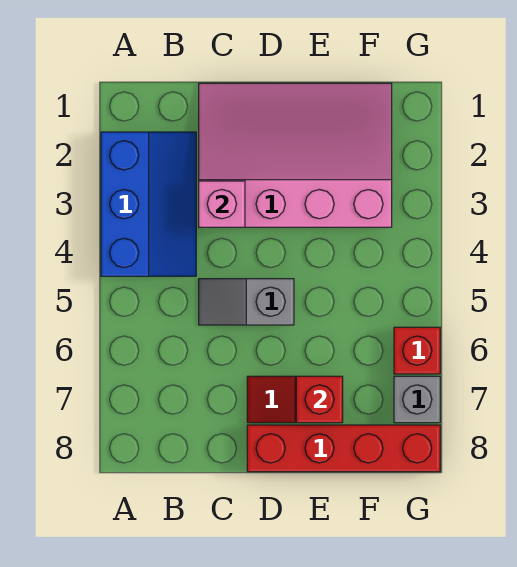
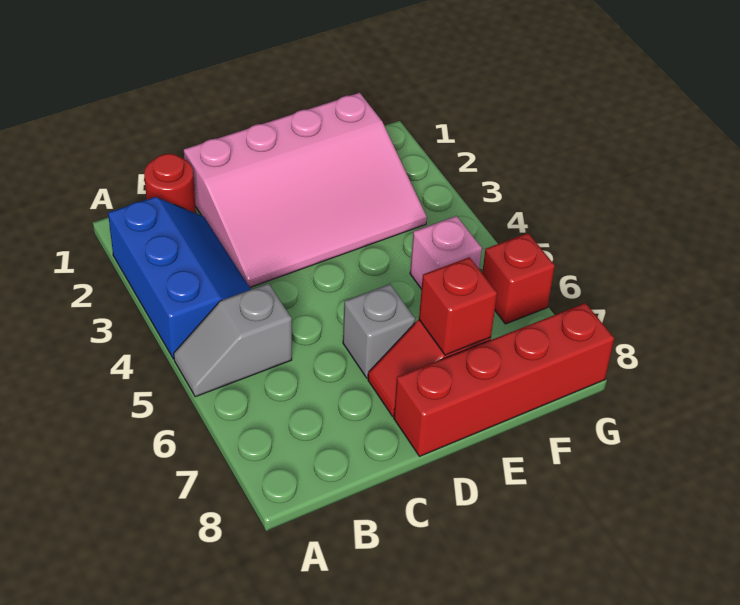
none -> red round brick B1 level 1
pink slope C1:F3 level 1 top 3 -> pink slope C1:F3 level 1 top 1
pink brick C3 level 2 -> pink brick F5 level 1
grey slope C5:D5 level 1 top D -> grey slope A5:B5 level 1 top B
grey brick G7 level 1 -> grey brick D6 level 1

